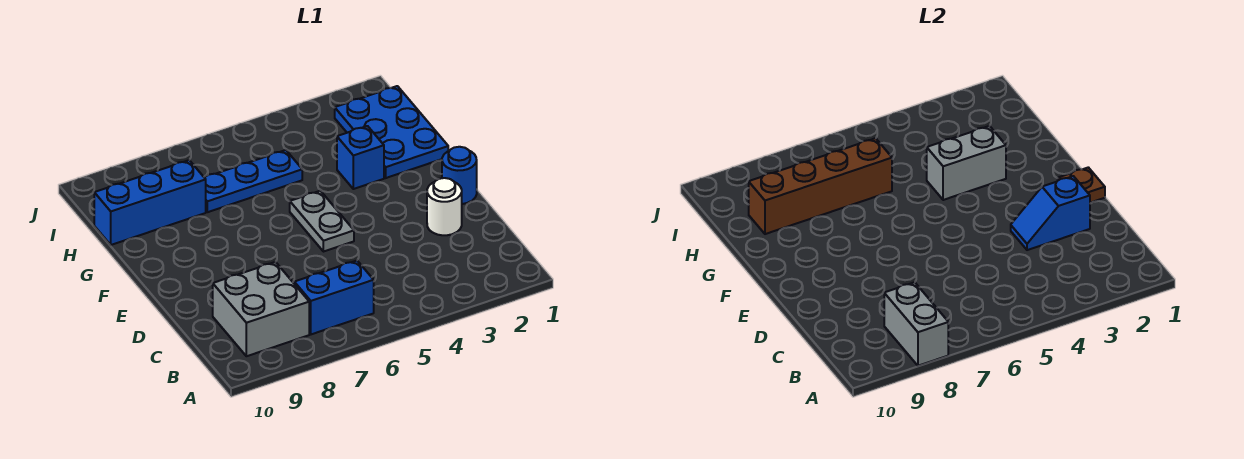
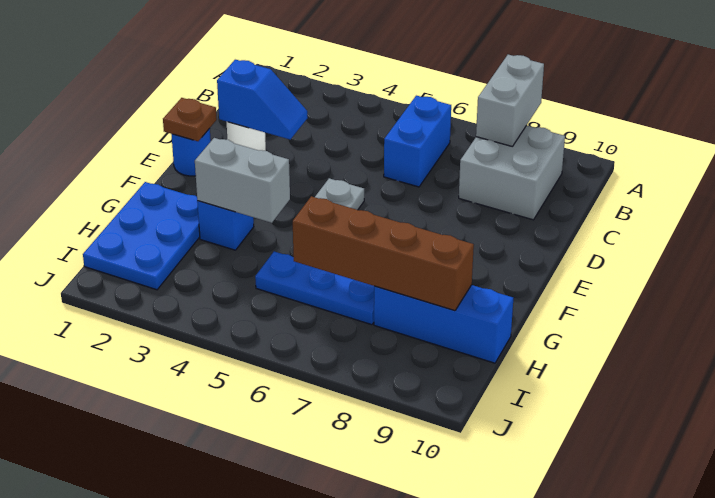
blue brick B6:B7 level 1 -> blue brick B6:C6 level 1

